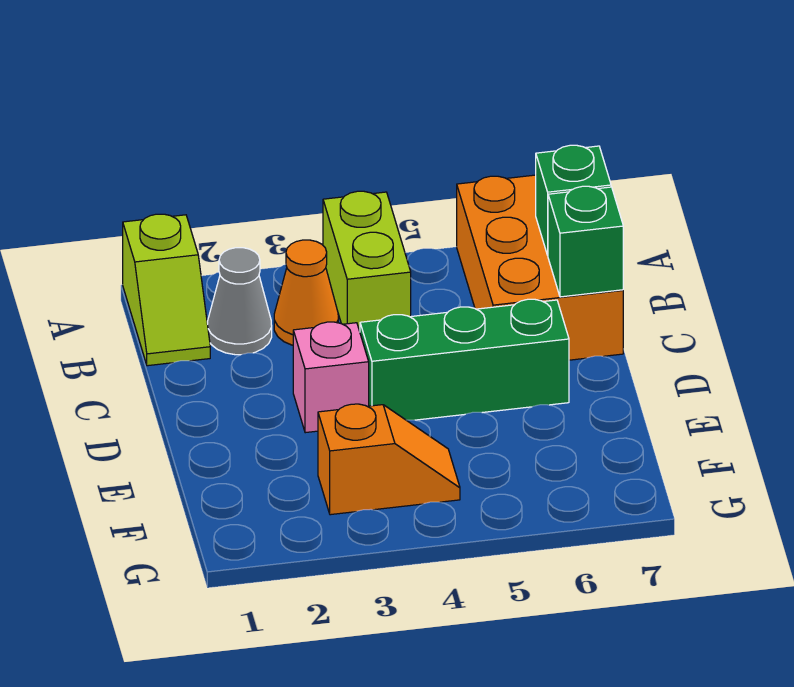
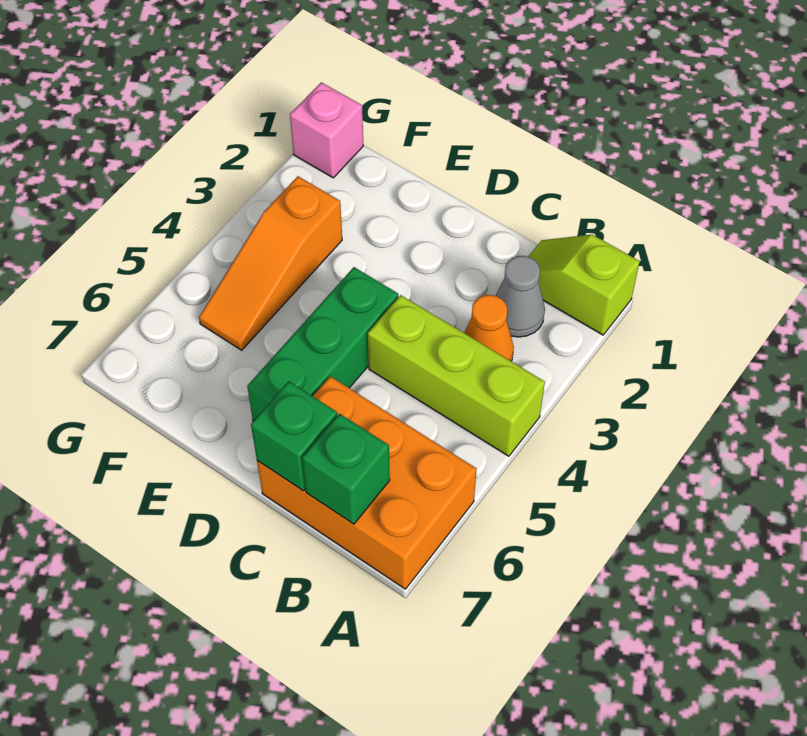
lime brick A4:B4 level 1 -> lime brick A4:C4 level 1
pink brick D3 level 1 -> pink brick G1 level 1
orange slope F3:F4 level 1 top 3 -> orange slope F3:F5 level 1 top 3

